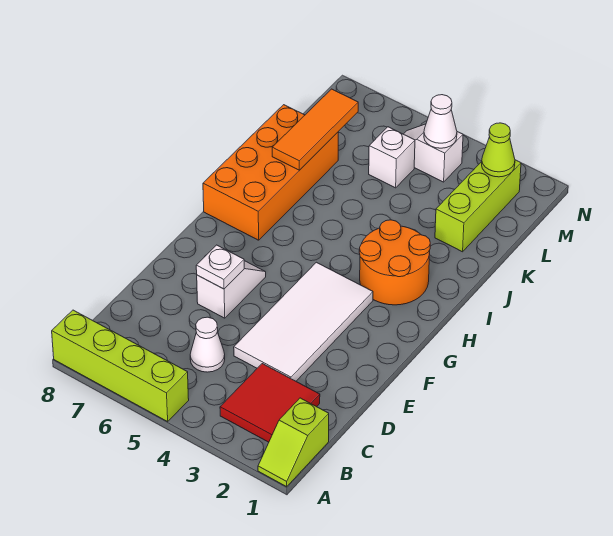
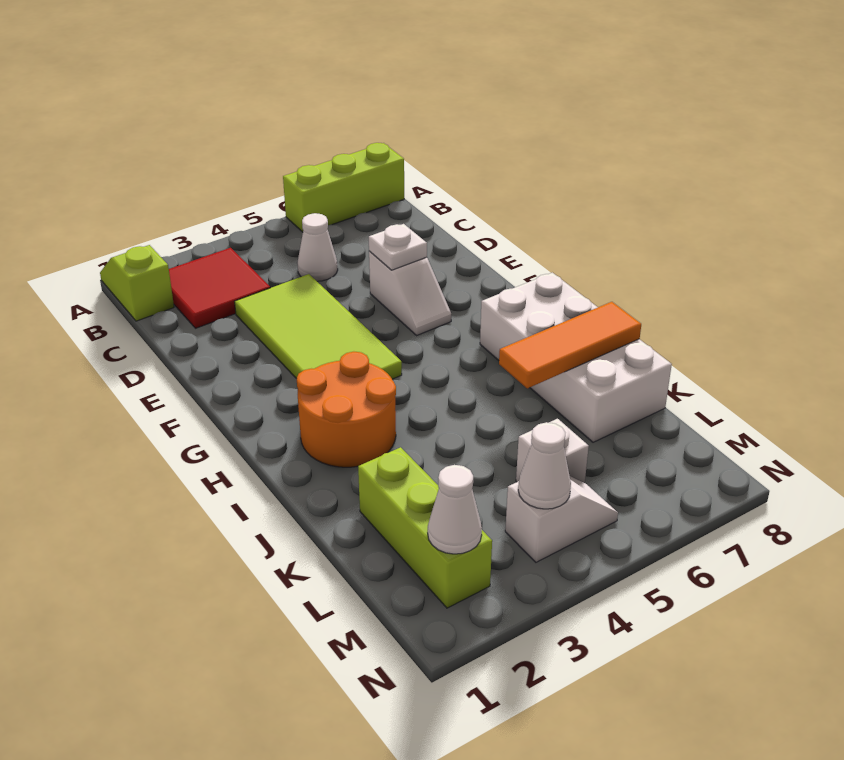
lime brick A5:A8 level 1 -> lime brick A6:A8 level 1
white tile D3:G4 level 1 -> lime tile D3:G4 level 1
orange brick H7:K8 level 1 -> white brick H7:K8 level 1
orange tile J7:L7 level 2 -> orange tile J6:J8 level 2
lime cone M2 level 2 -> white cone M2 level 2

